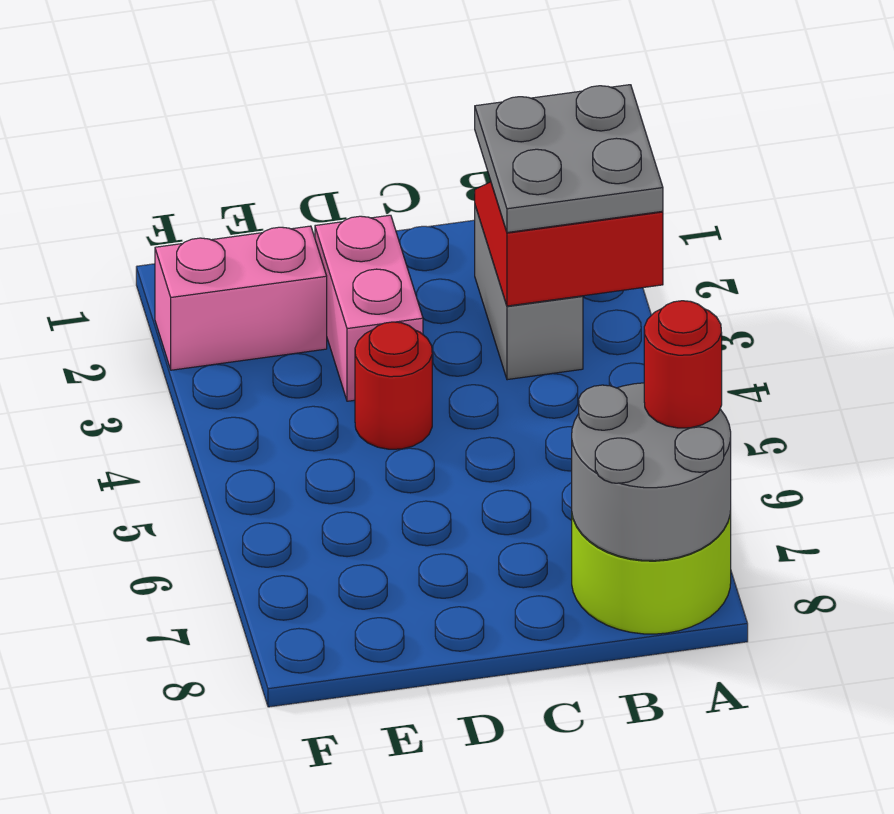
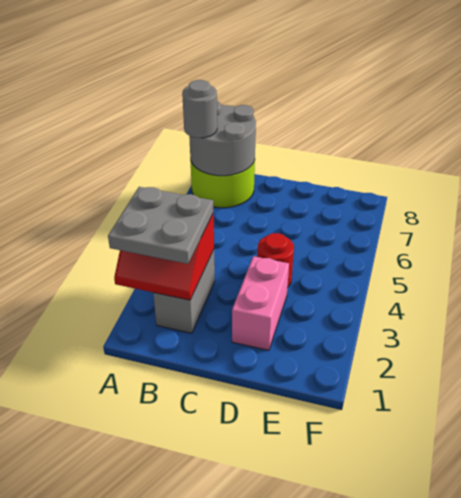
red round brick A7 level 3 -> grey round brick A7 level 3
pink brick E2:F2 level 1 -> none

